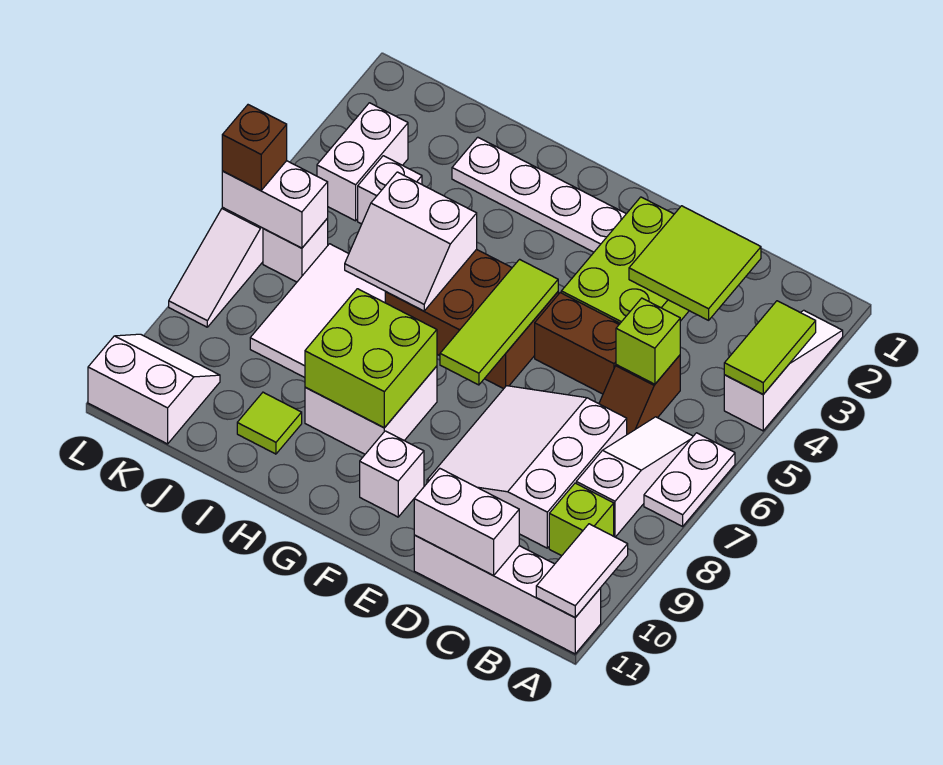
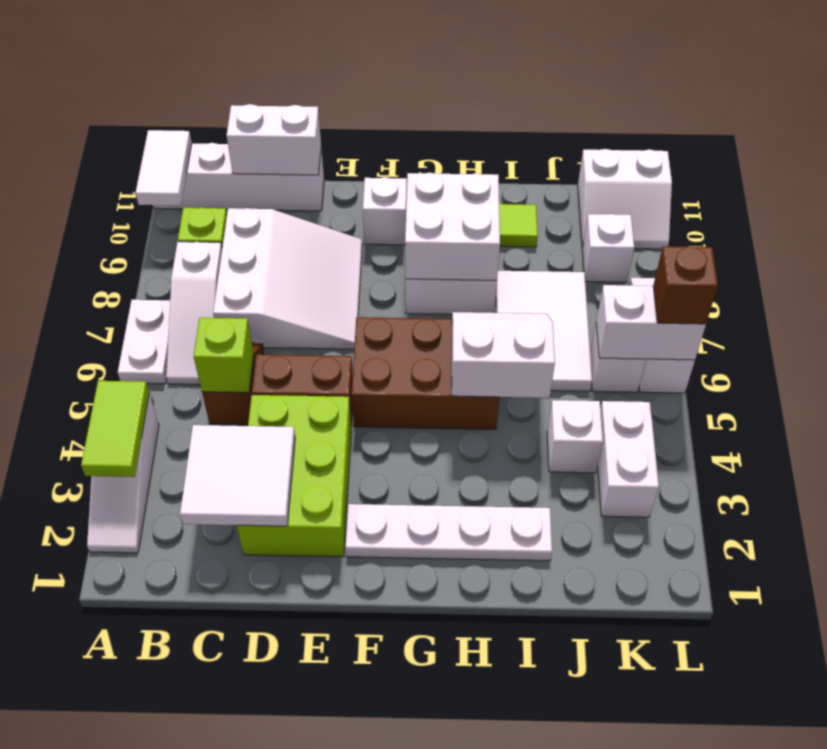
lime tile C2:D3 level 2 -> white tile C2:D3 level 2
lime tile F5:F7 level 2 -> none
lime brick G8:H9 level 2 -> white brick G8:H9 level 2
none -> white brick K9 level 1

